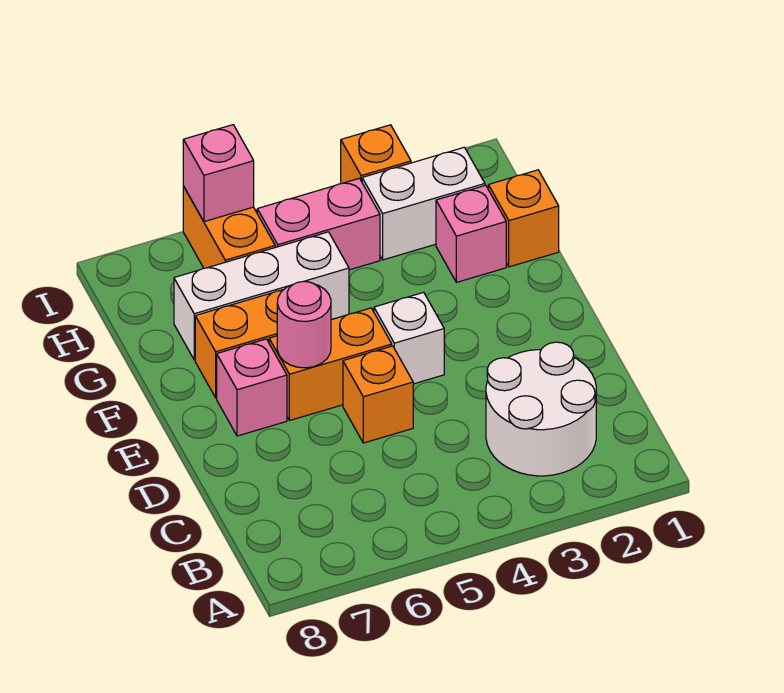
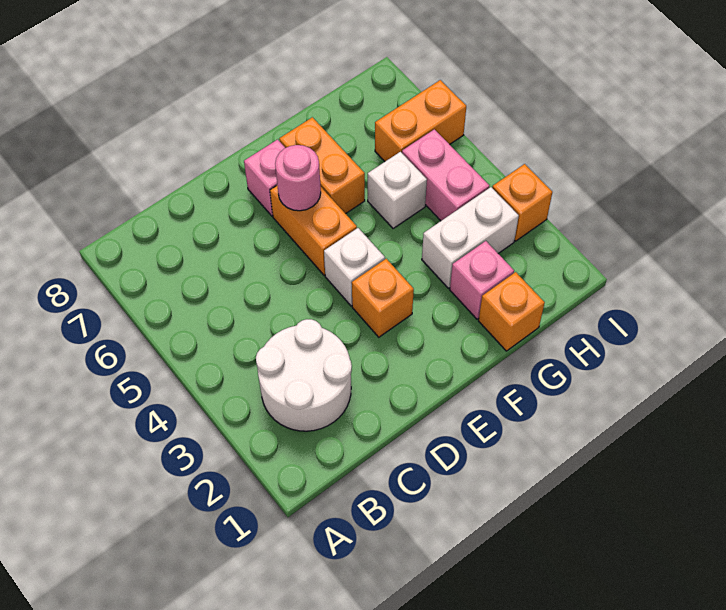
orange brick D5 level 1 -> orange brick E3 level 1
white brick G5:G7 level 1 -> white brick G5 level 1
white brick H2:H3 level 1 -> white brick G3:H3 level 1
pink brick I6 level 2 -> none

